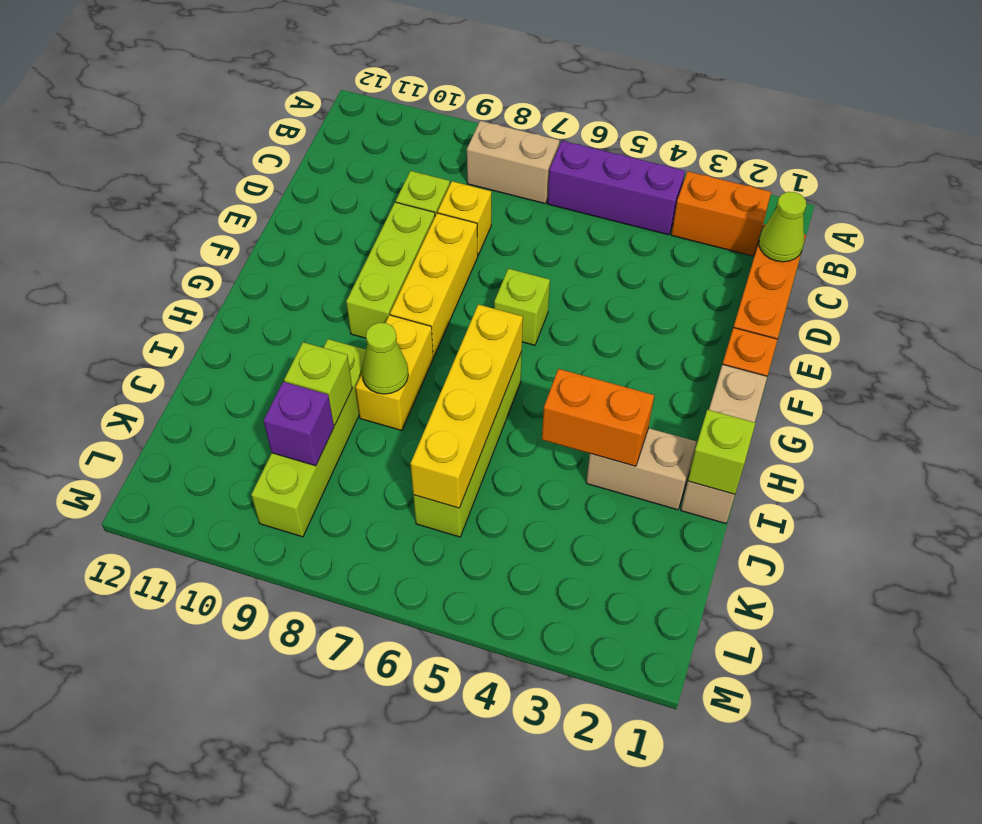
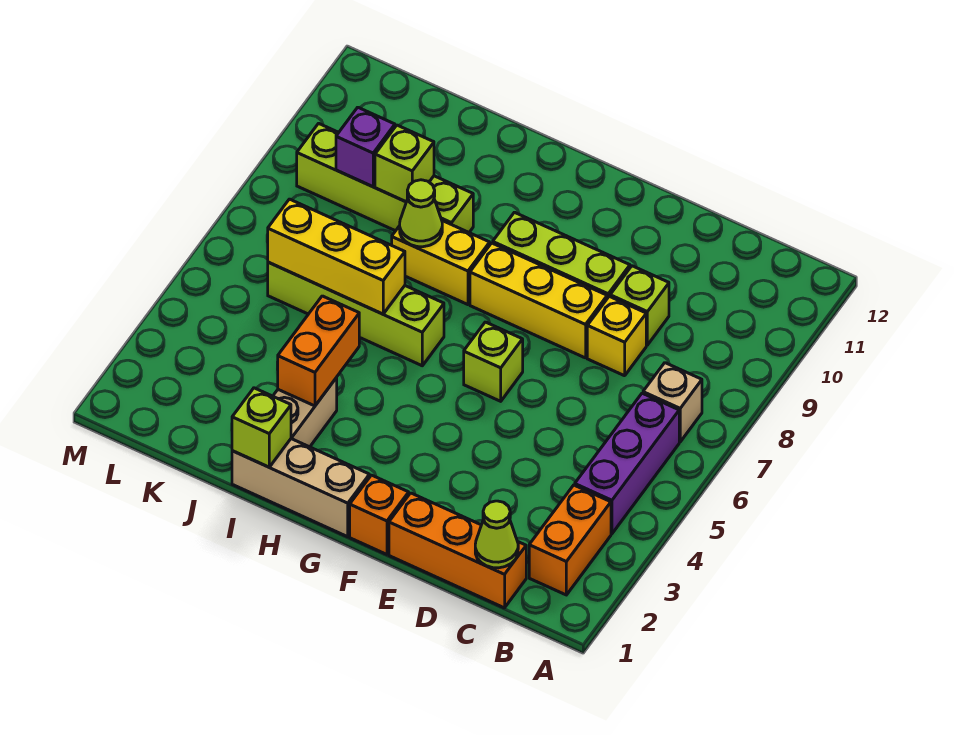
tan brick B7:B8 level 1 -> tan brick B7 level 1
yellow brick H6:K6 level 2 -> yellow brick I6:K6 level 2

